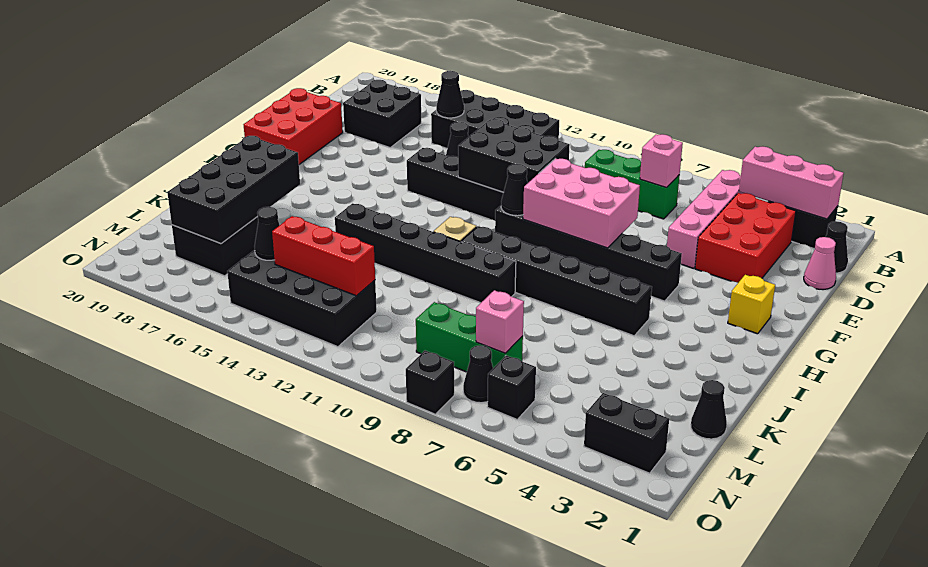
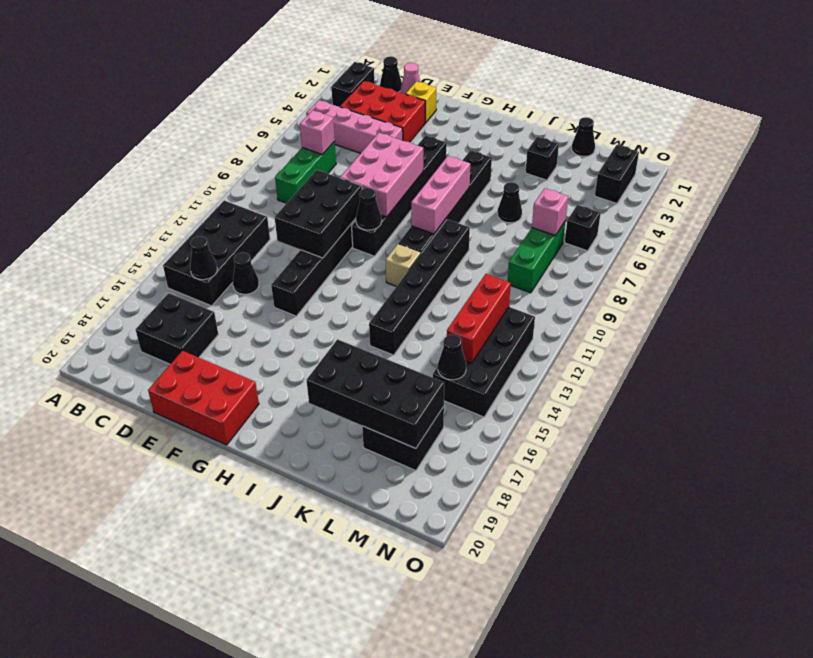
pink brick B2:B4 level 2 -> pink brick I7:I9 level 2
yellow brick G2 level 1 -> yellow brick E2 level 1
black cone N7 level 1 -> black cone K6 level 1
black brick O8 level 1 -> black brick K3 level 1

